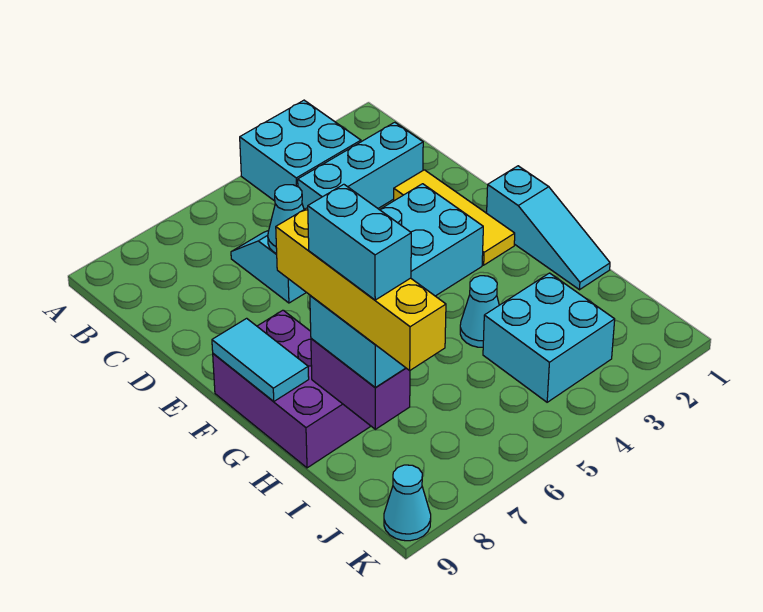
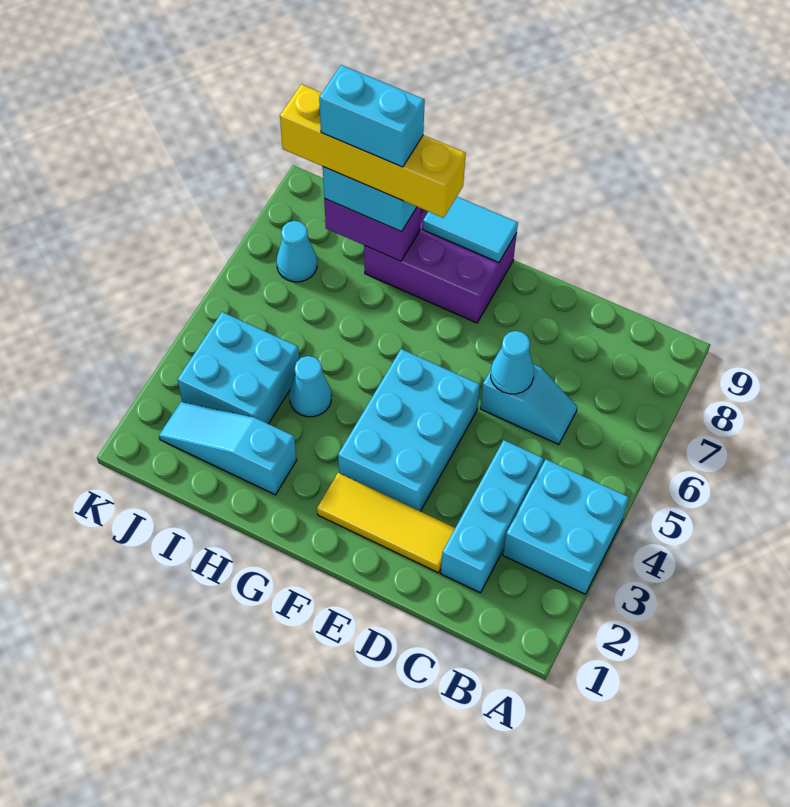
cyan slope F1:H1 level 1 top F -> cyan slope H2:J2 level 1 top H
cyan cone K9 level 1 -> cyan cone J7 level 1

